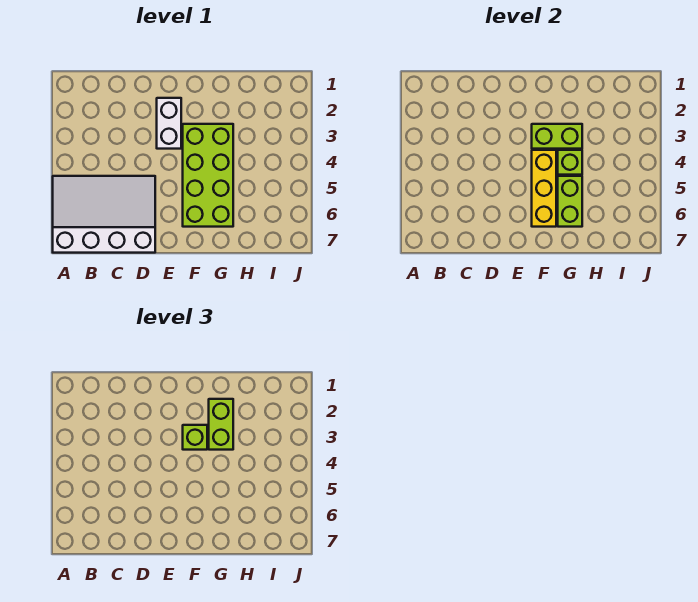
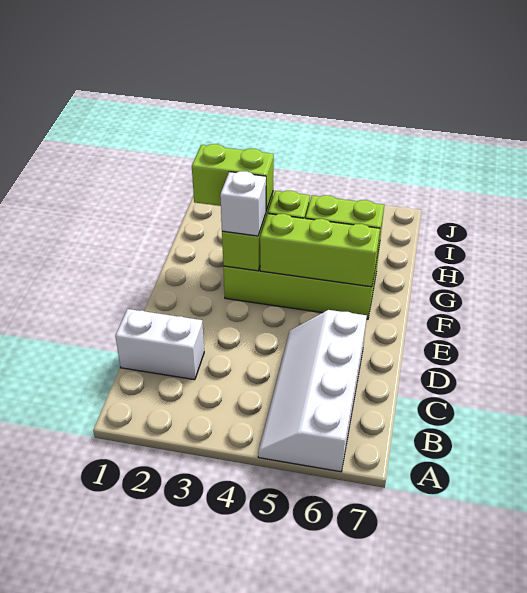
white slope A5:D7 level 1 top 7 -> white slope A5:D6 level 1 top 6
white brick E2:E3 level 1 -> white brick C1:C2 level 1
lime brick F3 level 3 -> white brick F3 level 3
yellow brick F4:F6 level 2 -> lime brick F4:F6 level 2

